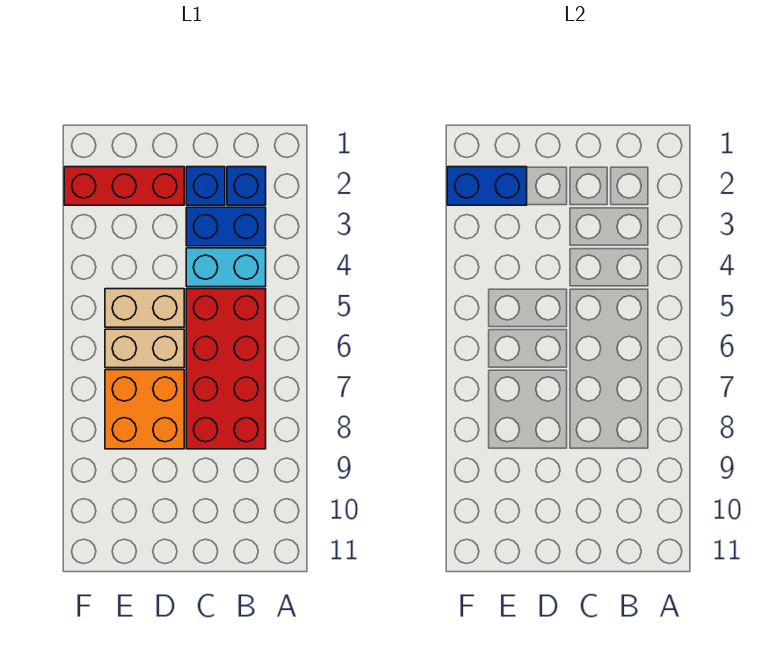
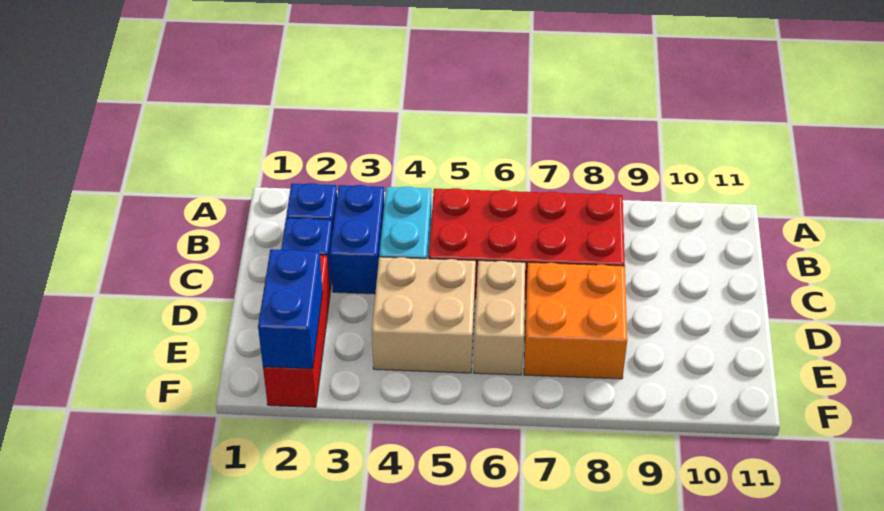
tan brick D5:E5 level 1 -> tan brick D4:E5 level 1

